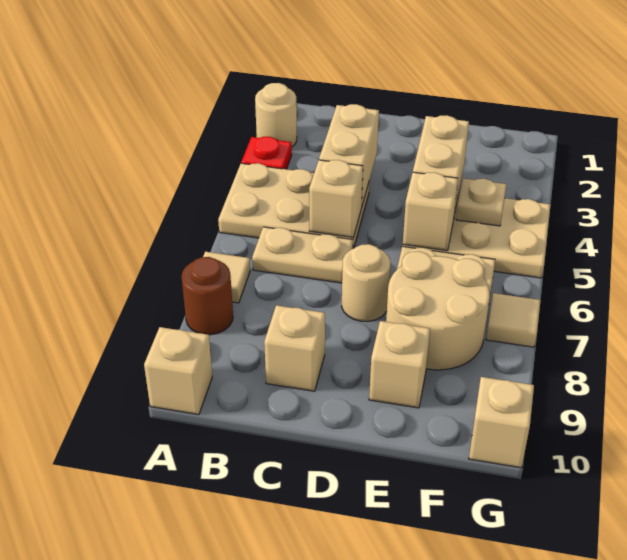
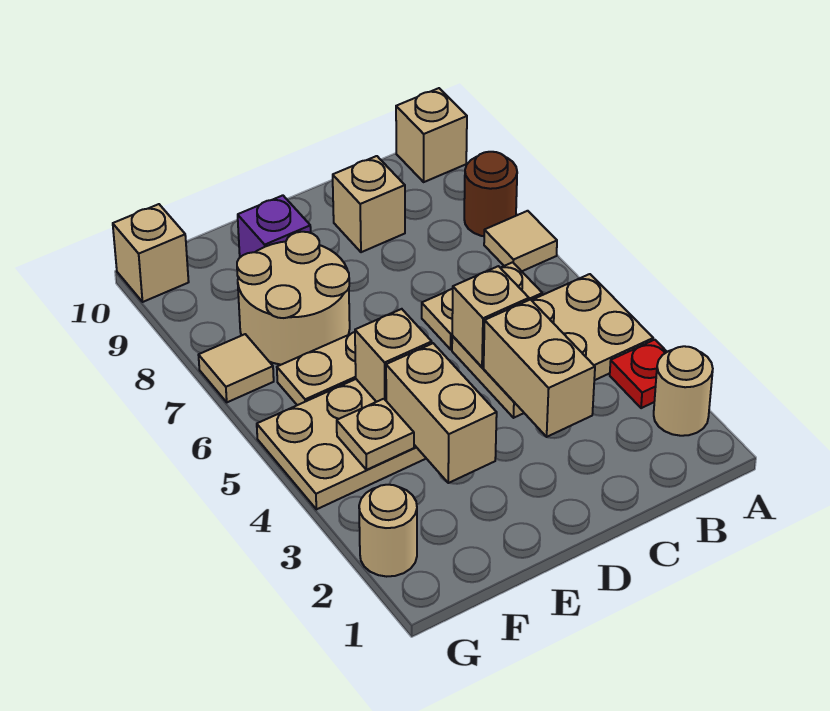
tan round brick D7 level 1 -> tan round brick G2 level 1
tan brick E9 level 1 -> purple brick E9 level 1

